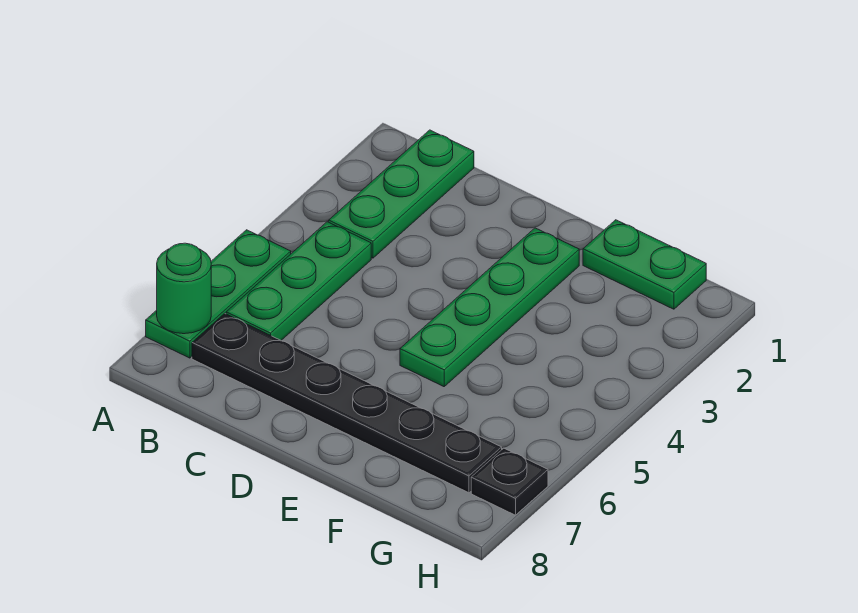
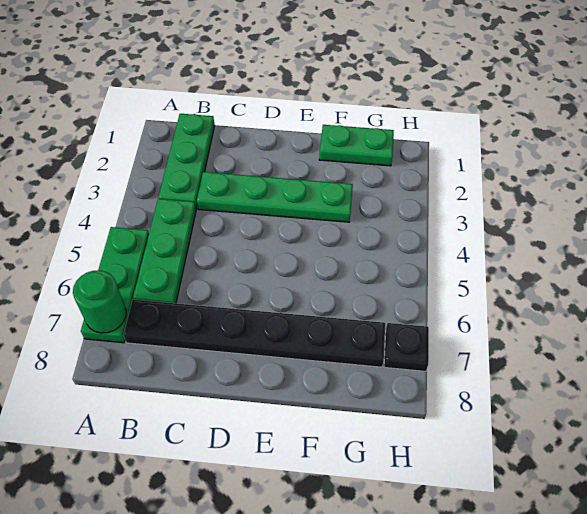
green plate E2:E5 level 1 -> green plate C3:F3 level 1

